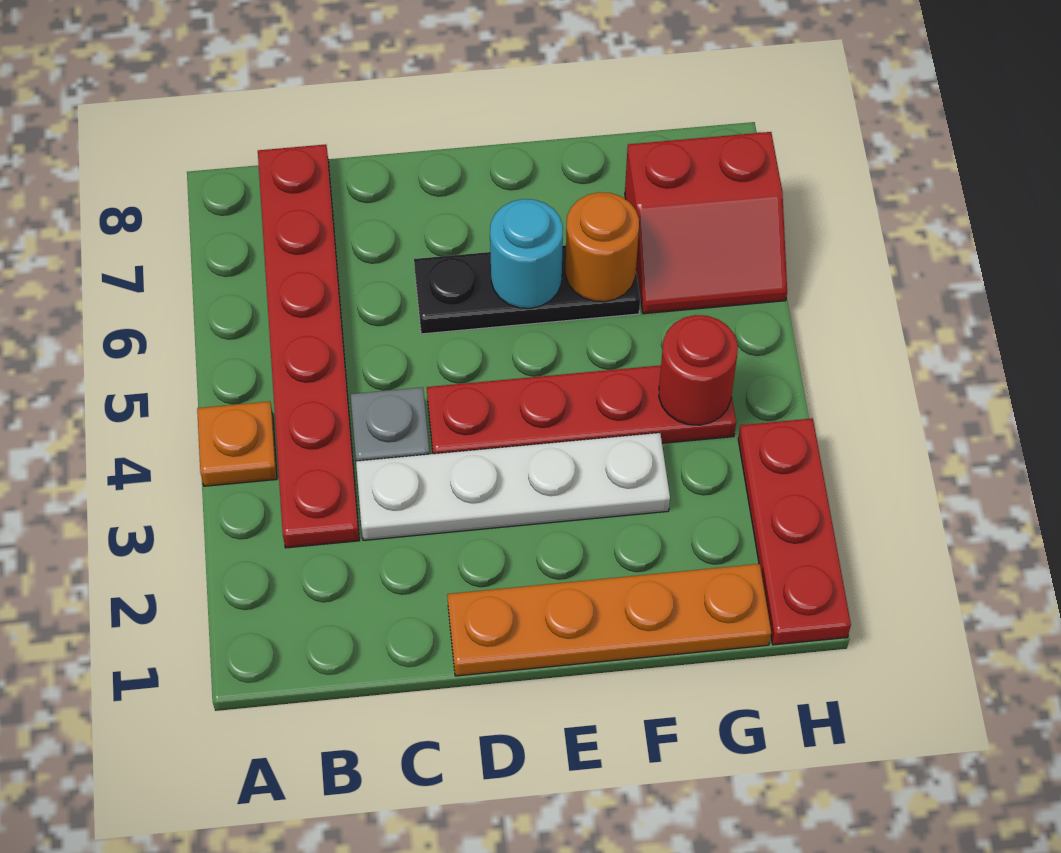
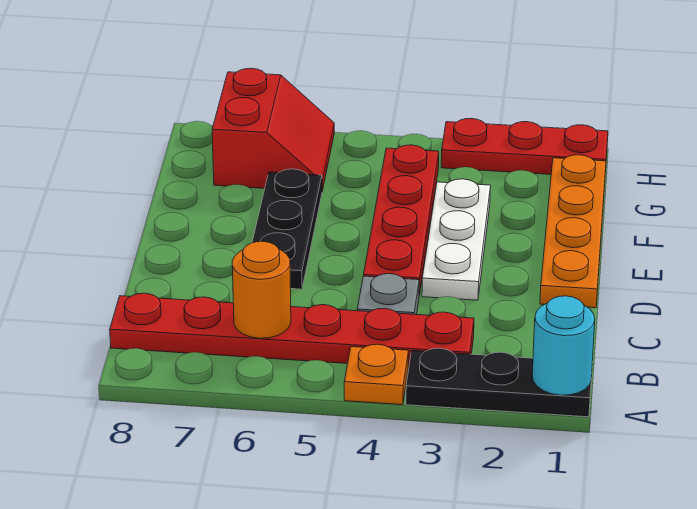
none -> black plate A1:A3 level 1
white plate C3:F3 level 1 -> white plate D3:F3 level 1
cyan round brick E6 level 2 -> cyan round brick A1 level 2
orange round brick F6 level 2 -> orange round brick B6 level 2
red round brick G4 level 2 -> none

